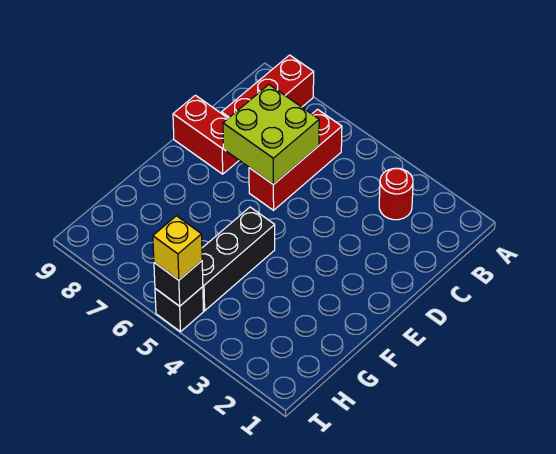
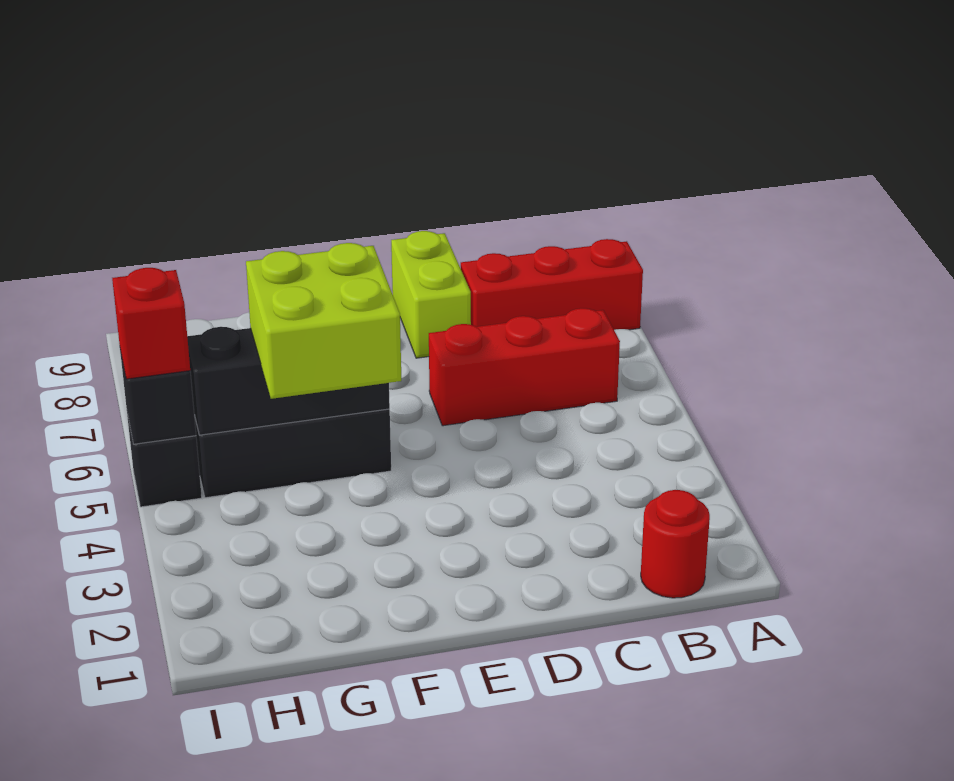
red round brick B3 level 1 -> red round brick B1 level 1
lime brick C6:D7 level 2 -> lime brick F4:G5 level 3
red brick D8:D9 level 1 -> lime brick D8:D9 level 1
none -> black brick F5:H5 level 2
yellow brick I5 level 3 -> red brick I5 level 3

